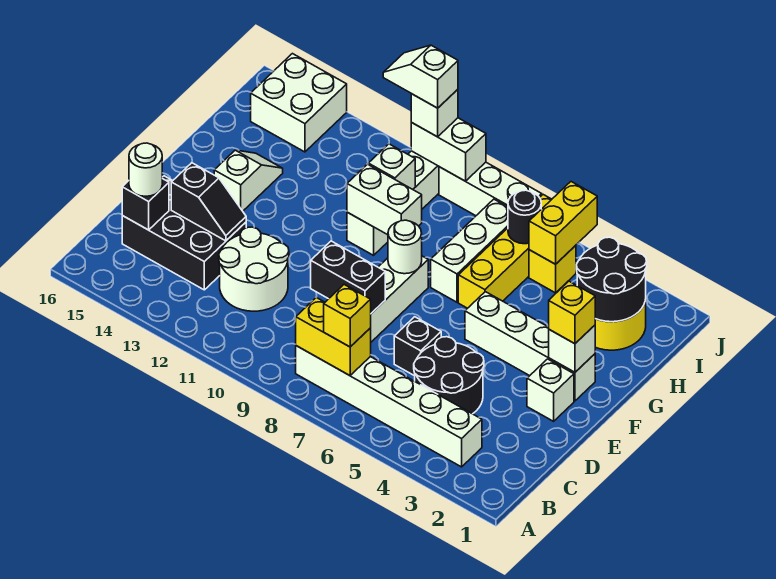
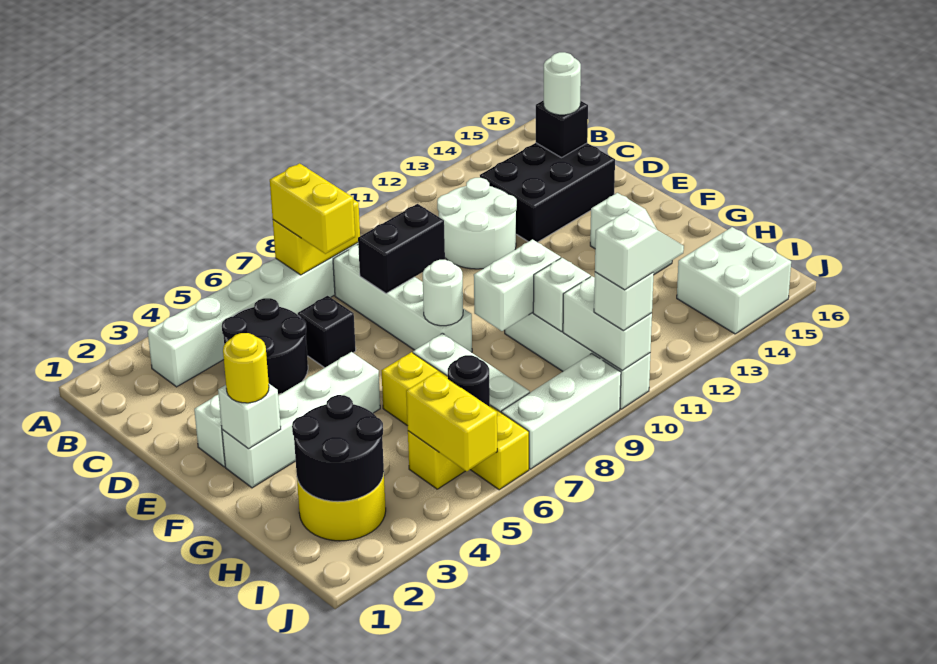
yellow brick B7 level 3 -> yellow brick B7:C7 level 3
black slope D13:D14 level 2 top 14 -> none
yellow brick F2 level 3 -> yellow round brick F2 level 3
white brick J9:J10 level 2 -> white brick I10:J10 level 2

